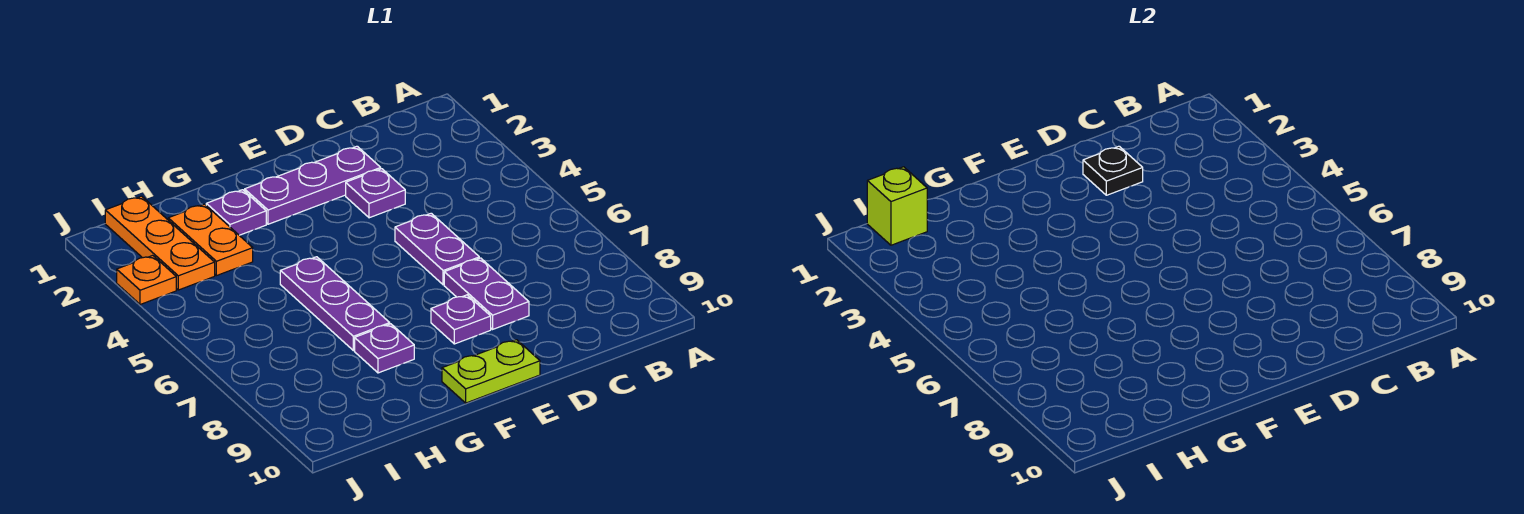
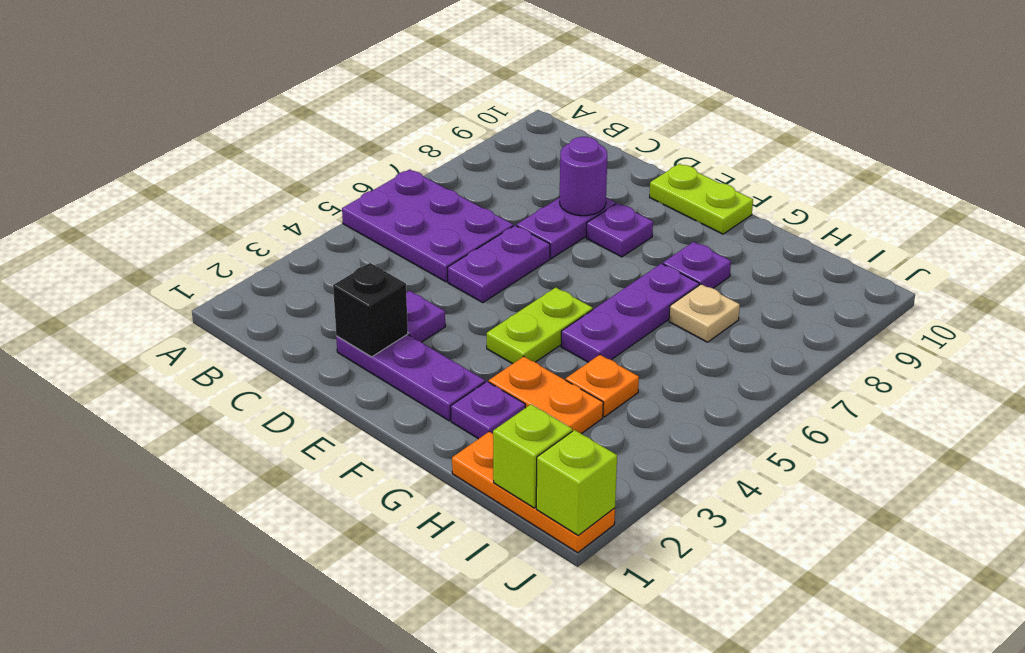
none -> purple plate A5:C6 level 1
black plate D2 level 2 -> black brick D2 level 2
none -> purple round brick D8 level 2
none -> lime plate F4:F5 level 1
orange plate H2:H3 level 1 -> orange plate G3:H3 level 1
none -> tan plate H7 level 1
orange plate I1:I3 level 1 -> orange plate H1:J1 level 1
none -> lime brick J1 level 2
orange plate J3 level 1 -> orange plate H4 level 1

